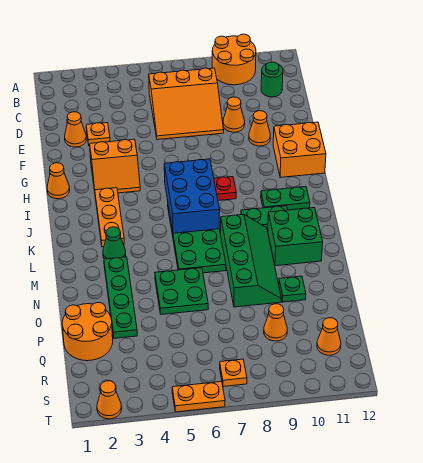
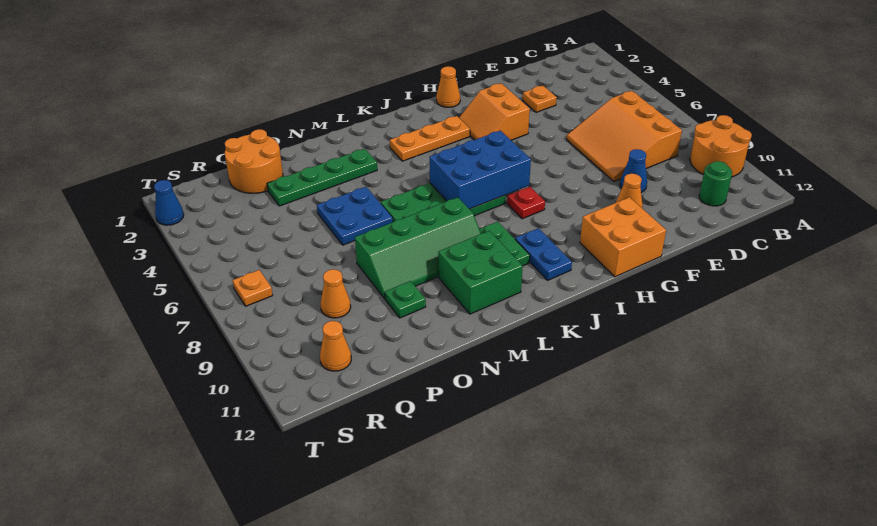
orange cone E2 level 1 -> none
orange cone E9 level 1 -> blue cone E9 level 1
green plate J10:J11 level 1 -> blue plate J10:J11 level 1
green cone L3 level 1 -> none
green plate N5:O6 level 1 -> blue plate N5:O6 level 1
orange cone T2 level 1 -> blue cone T2 level 1
orange plate T5:T6 level 1 -> none

